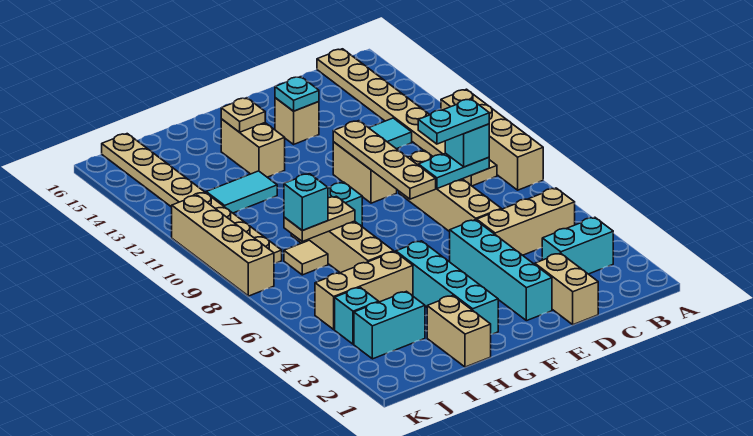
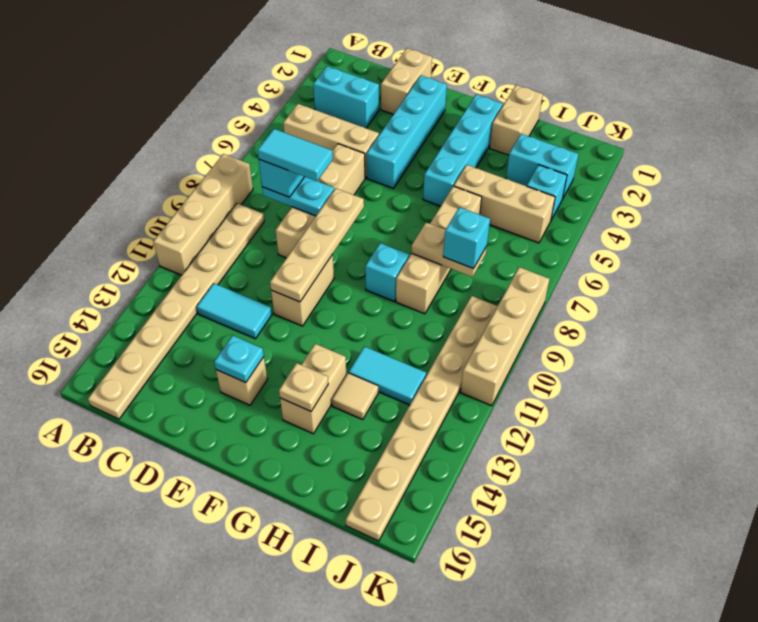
cyan plate C8:D8 level 4 -> cyan tile C8:D8 level 4
tan tile I8 level 1 -> tan tile H13 level 1

